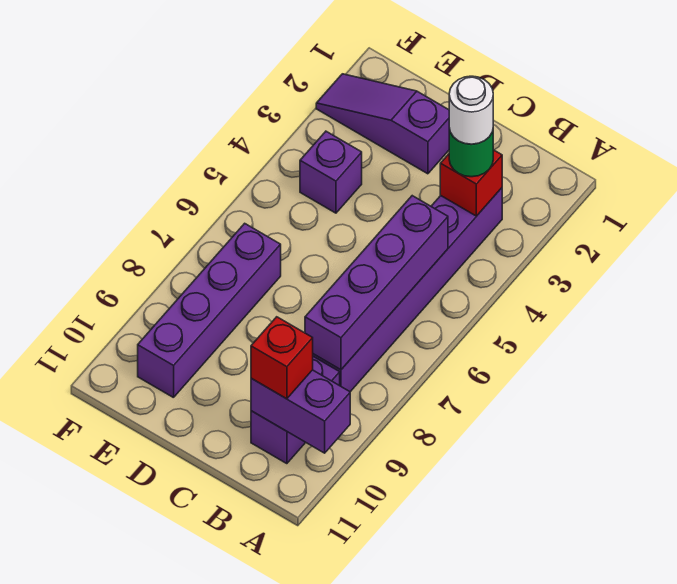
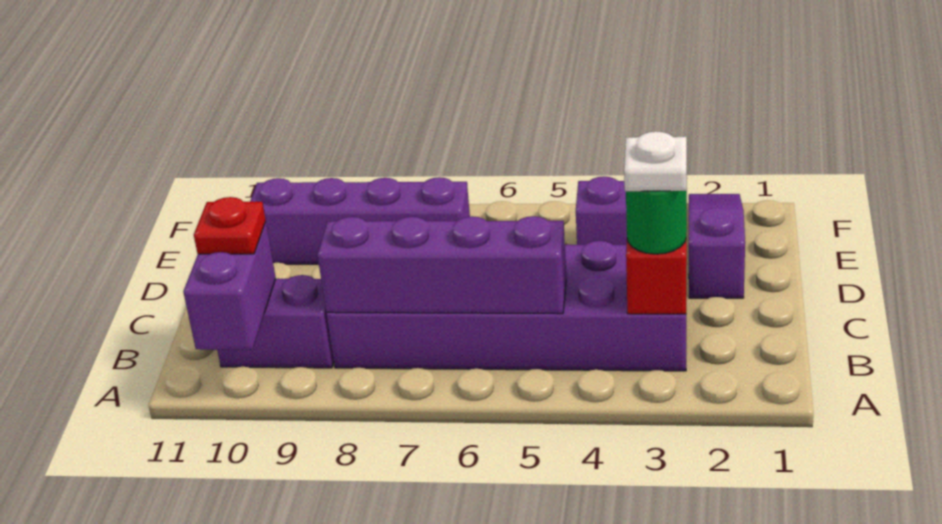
purple brick B3:B8 level 1 -> purple brick B3:C8 level 1
white round brick B3 level 4 -> white plate B3 level 4
red brick B10 level 3 -> red plate B10 level 3

